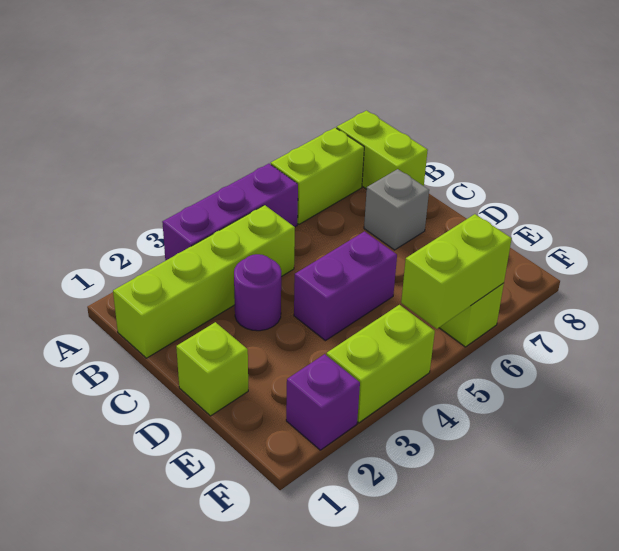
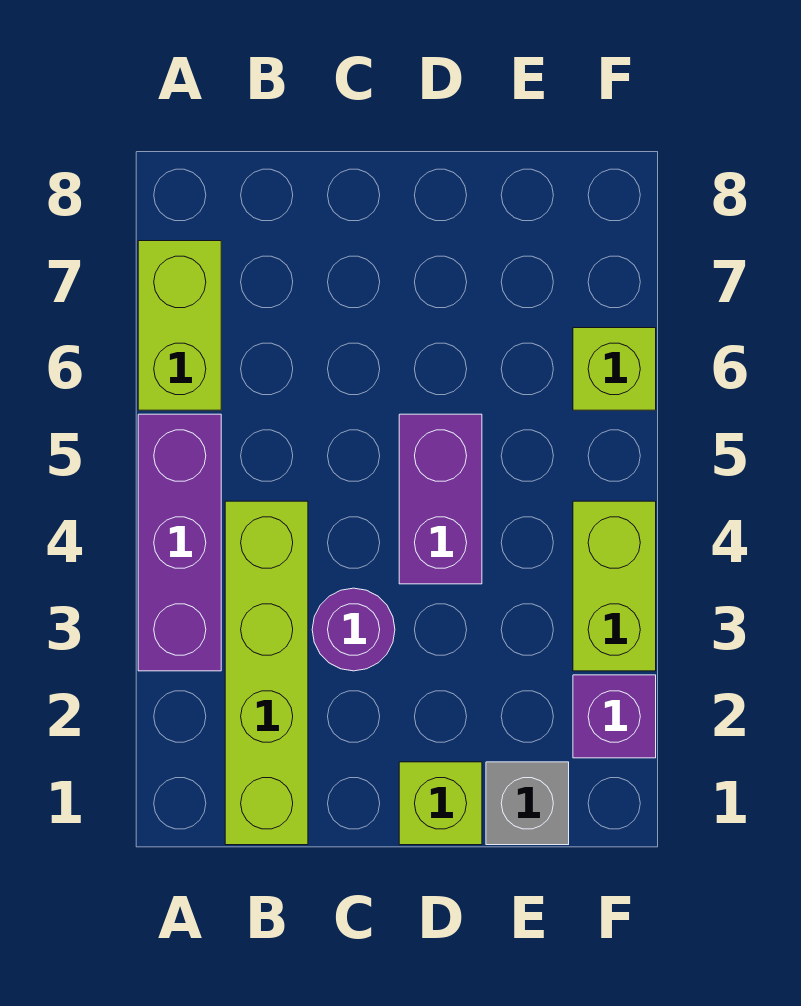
lime brick A8:B8 level 1 -> none
grey brick C7 level 1 -> grey brick E1 level 1
lime brick F5:F6 level 2 -> none

